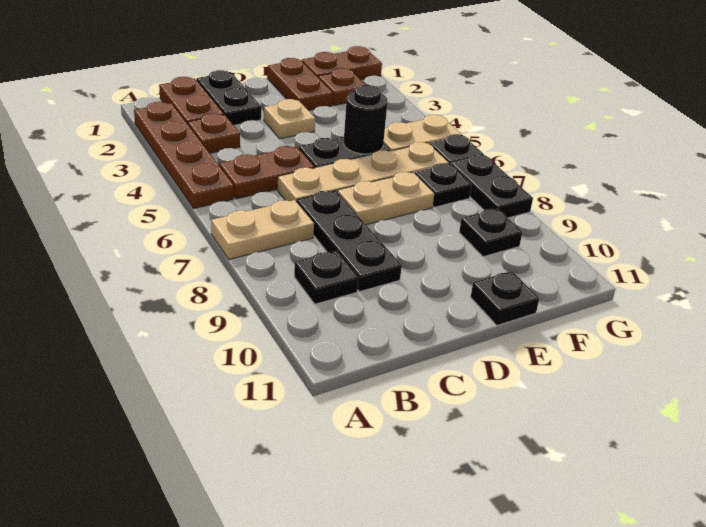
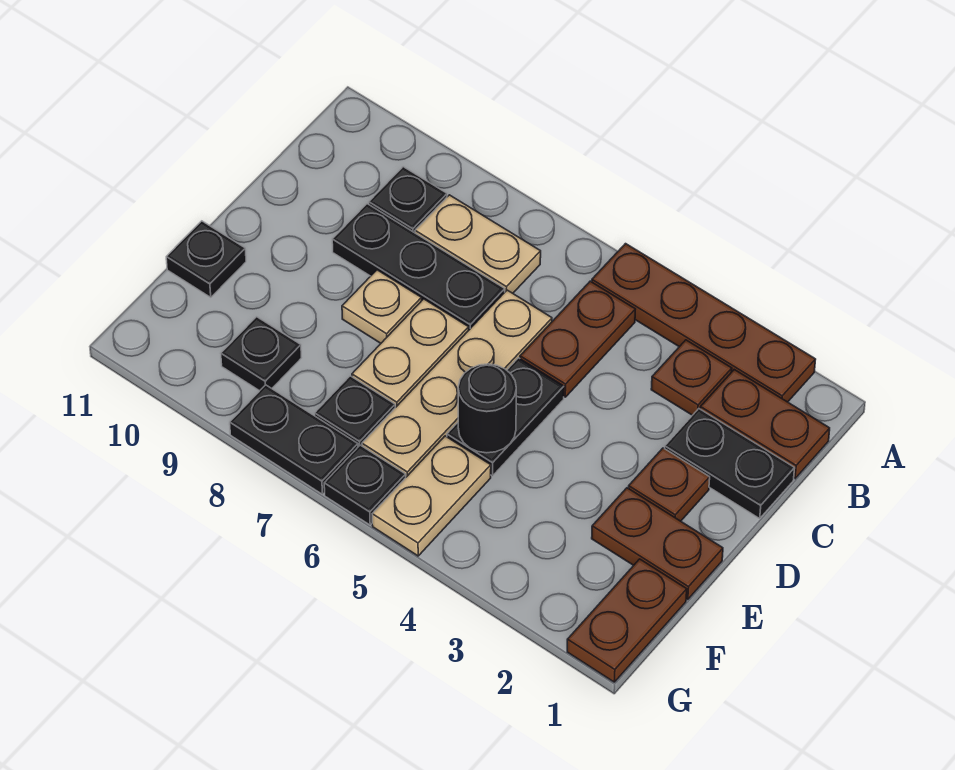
tan plate A7:B7 level 1 -> tan plate B7:B8 level 1
tan plate D3 level 1 -> tan plate D8 level 1
brown plate F2 level 1 -> brown plate D2 level 1

